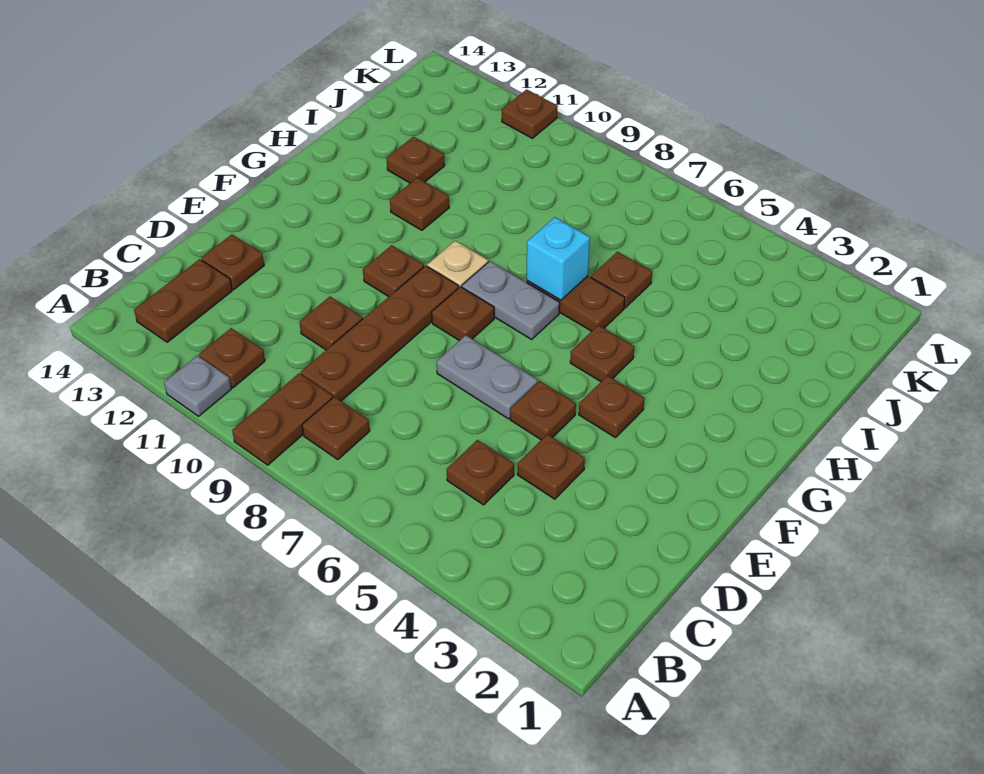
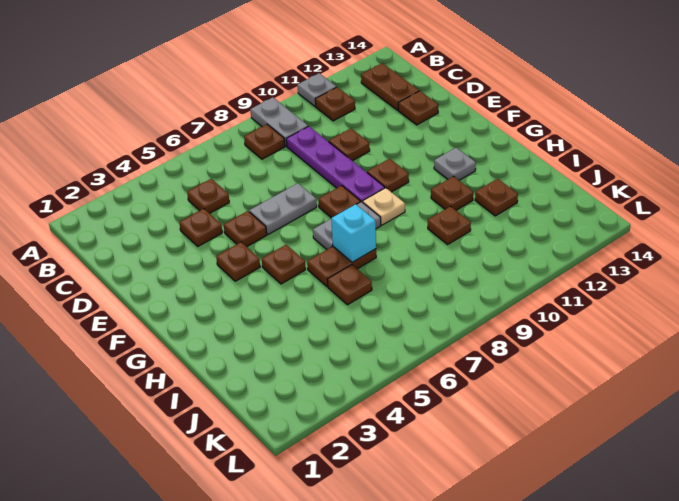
brown plate A9:B9 level 1 -> grey plate A9:B9 level 1
brown plate C9:F9 level 1 -> purple plate C9:F9 level 1
none -> grey plate G12 level 1
brown plate L11 level 1 -> brown plate I10 level 1

